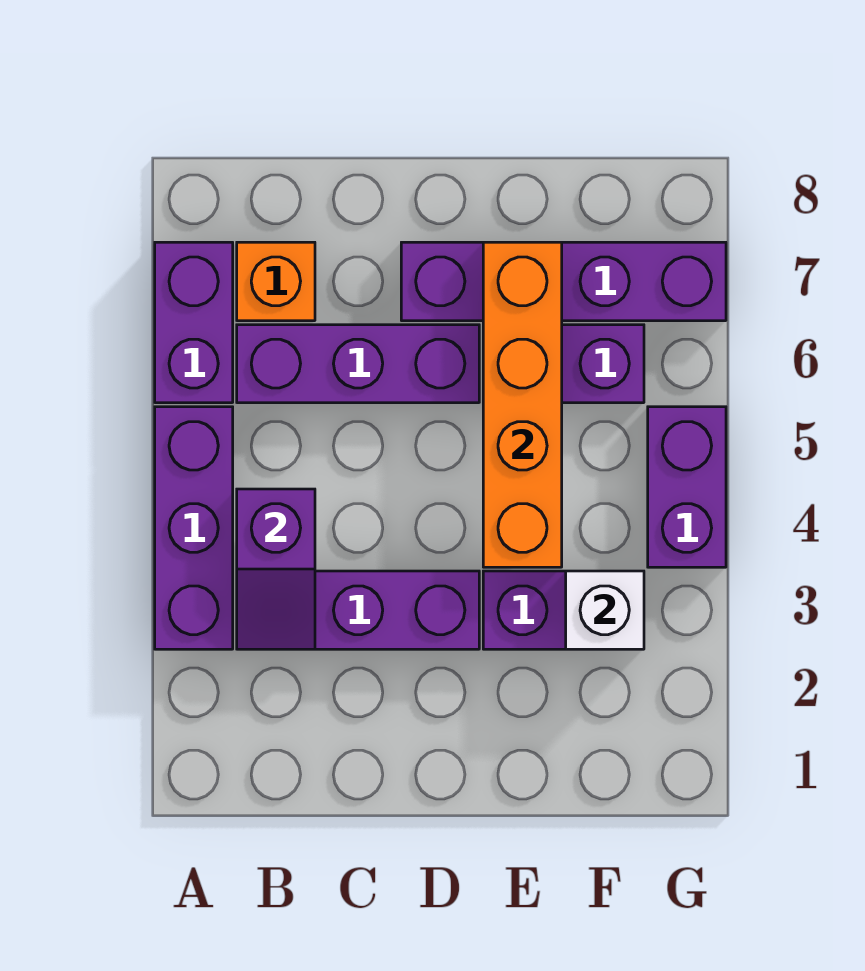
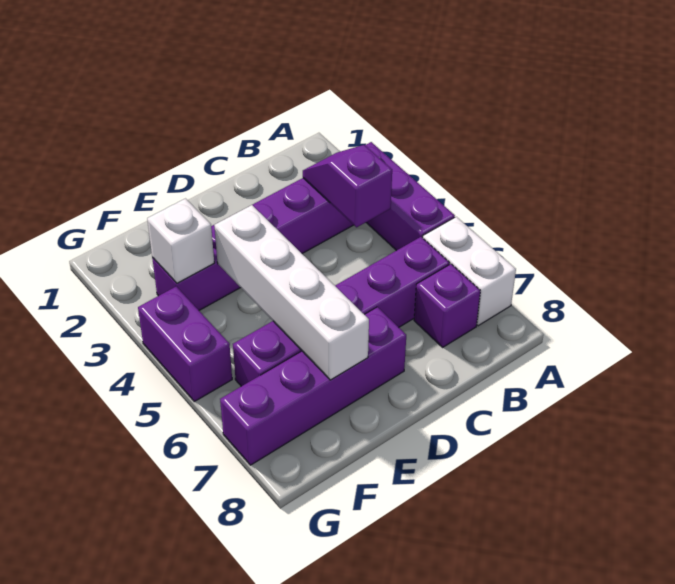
purple brick A6:A7 level 1 -> white brick A6:A7 level 1
orange brick B7 level 1 -> purple brick B7 level 1
orange brick E4:E7 level 2 -> white brick E4:E7 level 2

